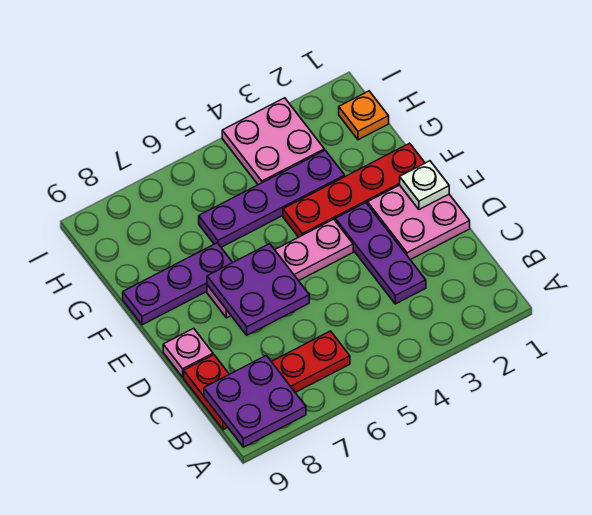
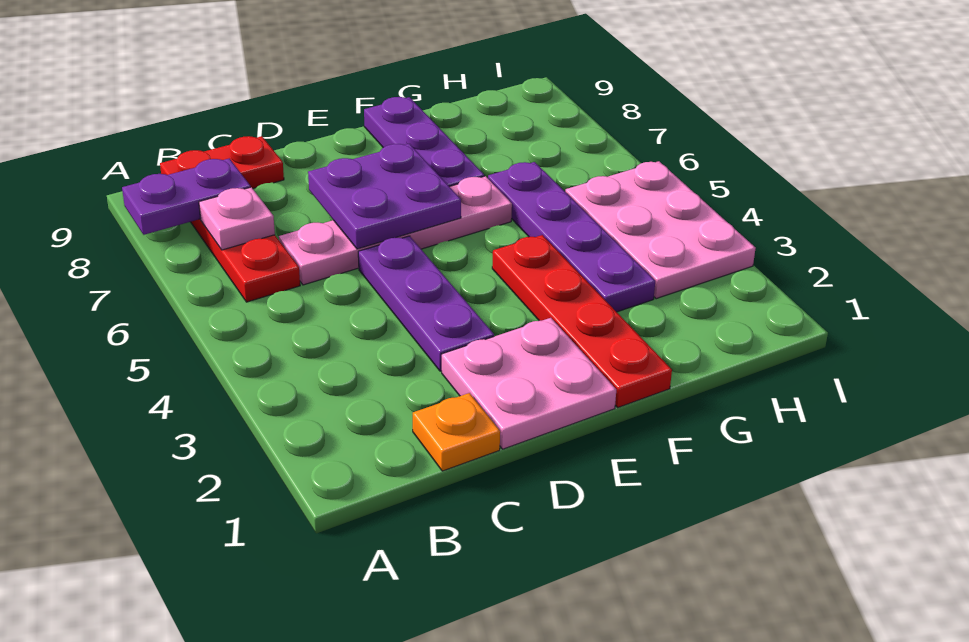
purple plate A8:B9 level 2 -> purple plate A8:B8 level 2
purple plate C3:E3 level 1 -> purple plate D3:D5 level 1
pink plate D9 level 1 -> pink plate B7 level 2
white plate E1 level 2 -> none
pink plate E4:E7 level 1 -> pink plate C6:F6 level 1
orange plate H1 level 1 -> orange plate C1 level 1
pink plate H3:I4 level 1 -> pink plate H3:I5 level 1

